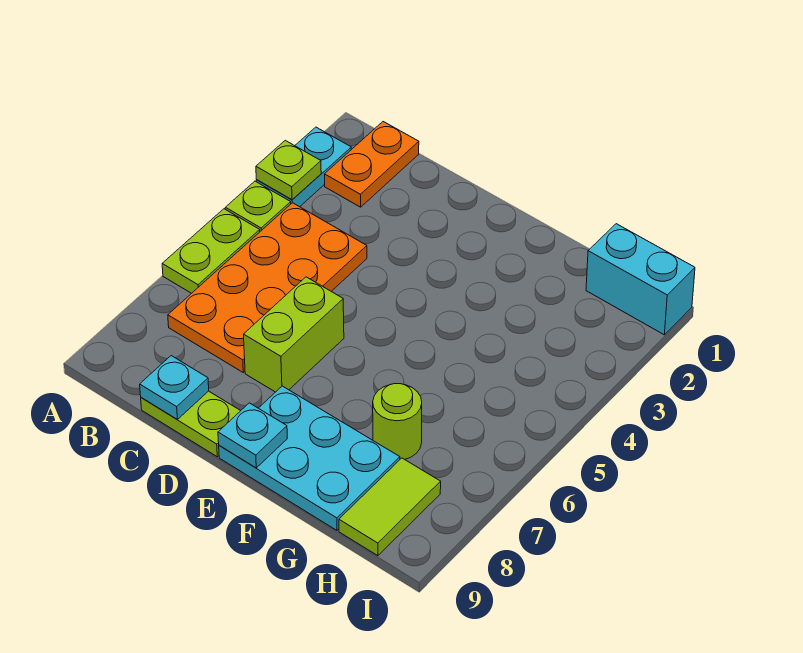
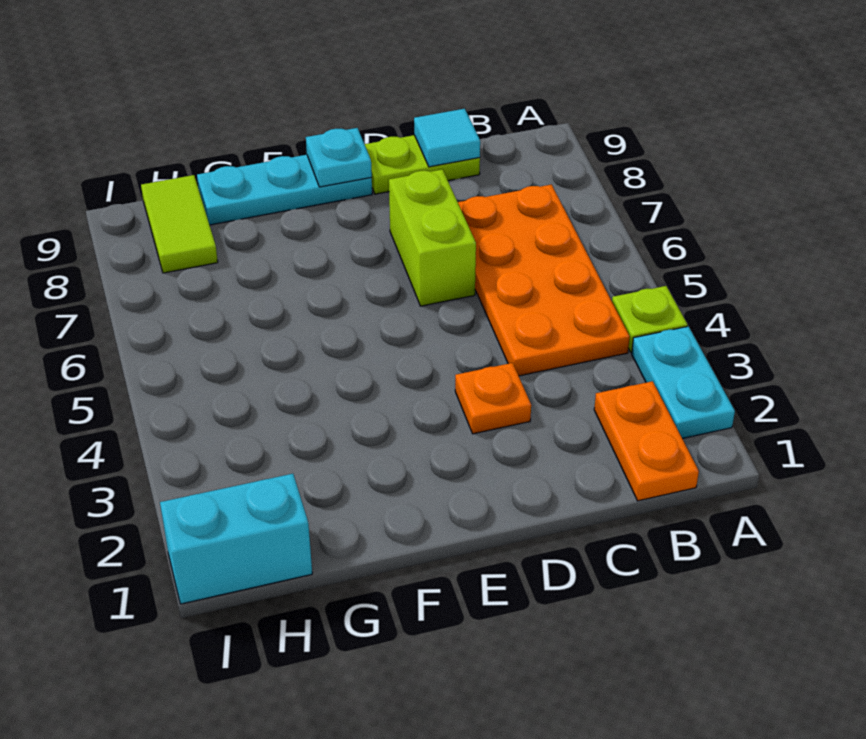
lime plate A3 level 2 -> none
lime plate A5:A6 level 1 -> none
cyan plate C9 level 2 -> cyan tile C9 level 2
none -> orange plate D3 level 1
cyan plate E8:G9 level 1 -> cyan plate E9:G9 level 1
lime round brick G7 level 1 -> none

